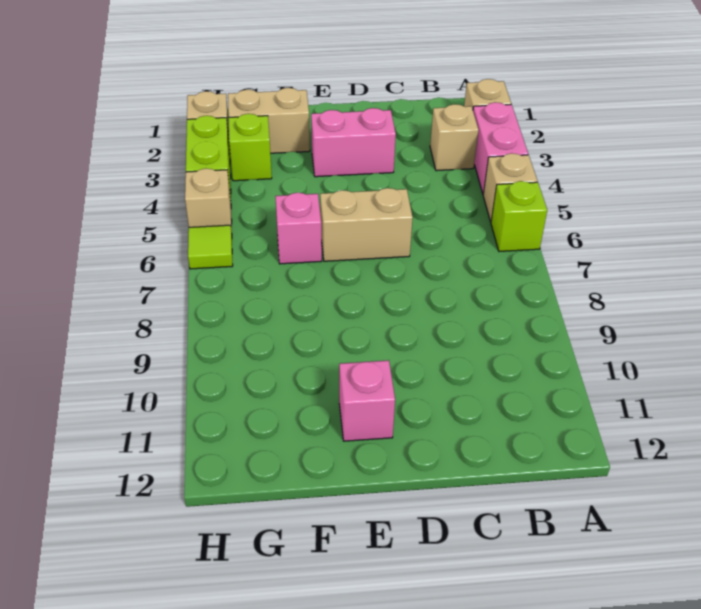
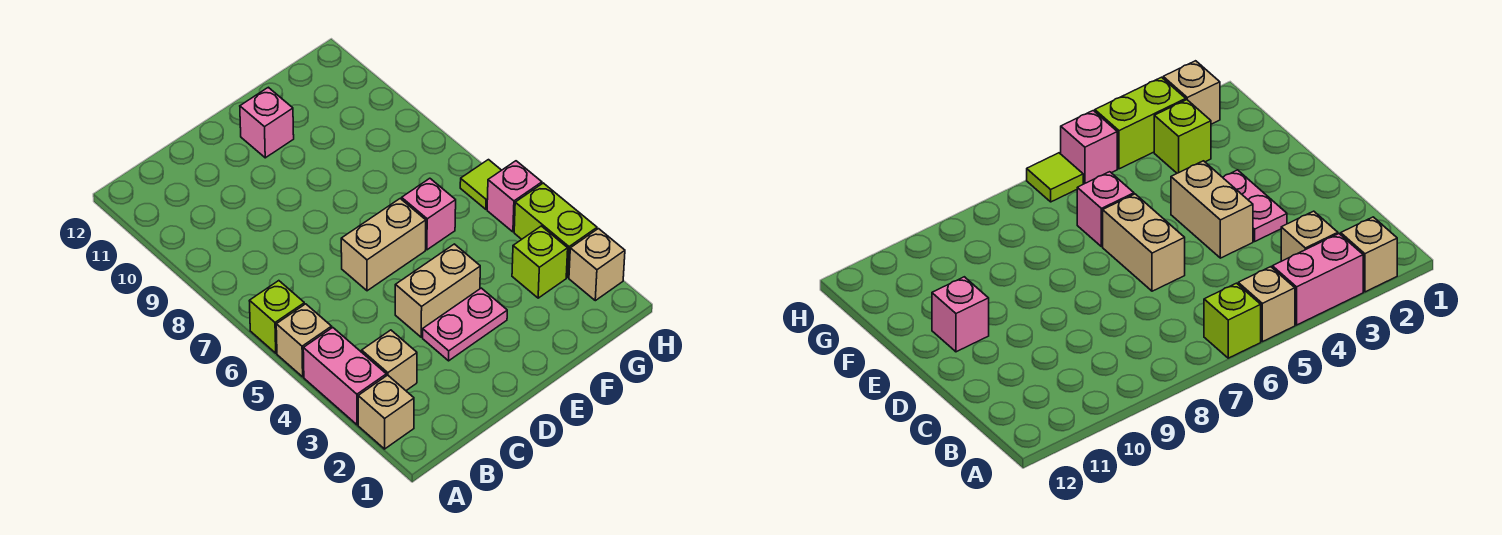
pink brick D3:E3 level 1 -> pink plate D3:E3 level 1
tan brick F2:G2 level 1 -> tan brick D4:E4 level 1
tan brick H5 level 1 -> pink brick H5 level 1

